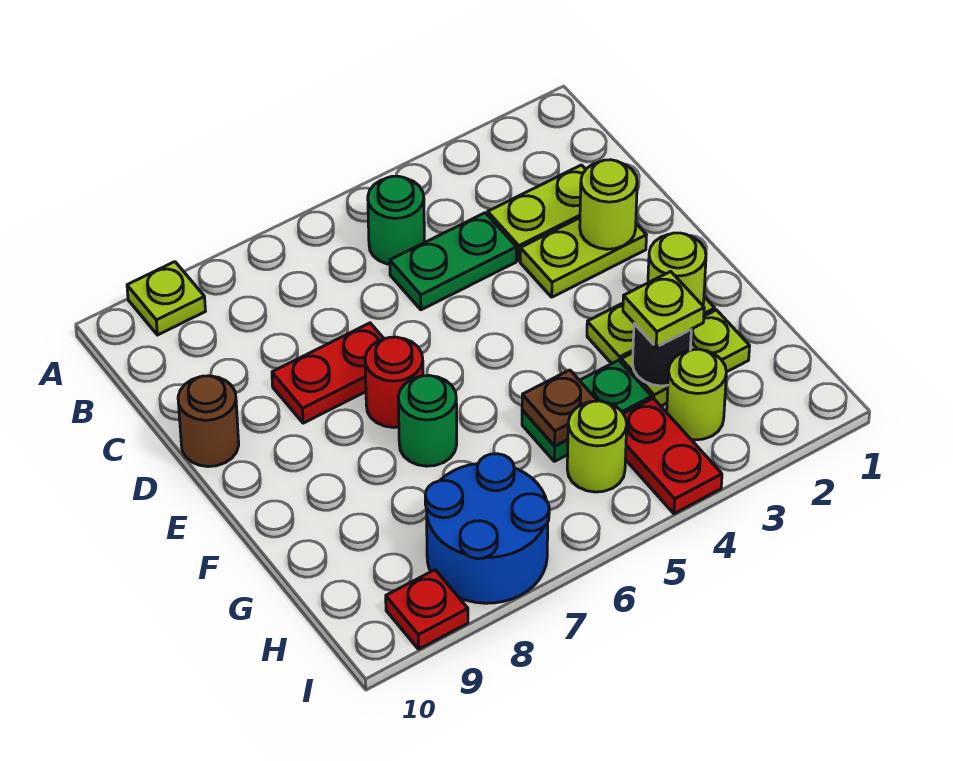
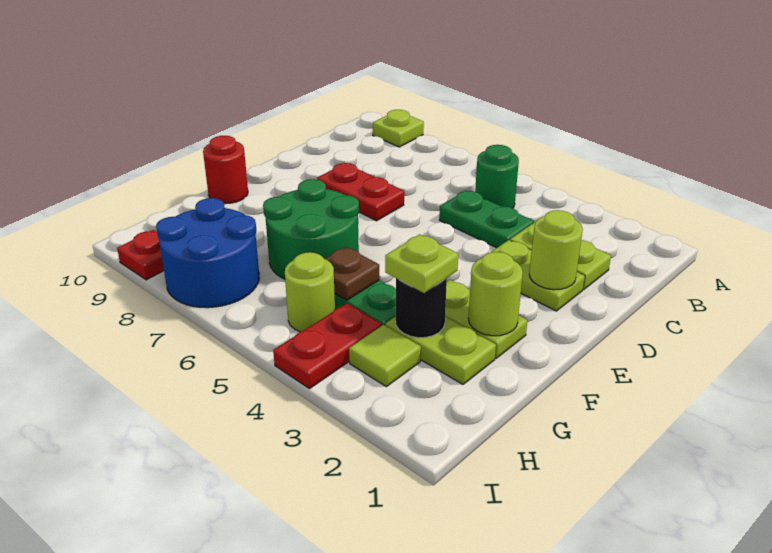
brown round brick D10 level 1 -> none
red round brick E7 level 1 -> red round brick F10 level 1
green round brick F7 level 1 -> green round brick F6:G7 level 1
lime round brick H3 level 1 -> lime tile H3 level 1

